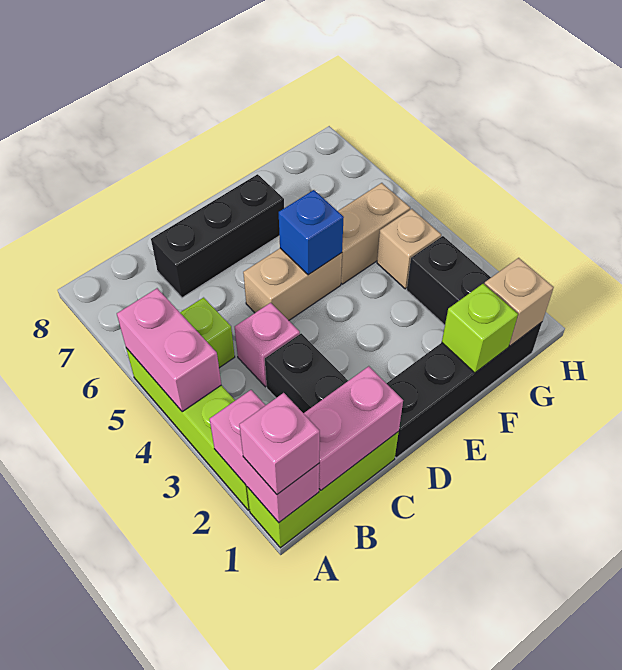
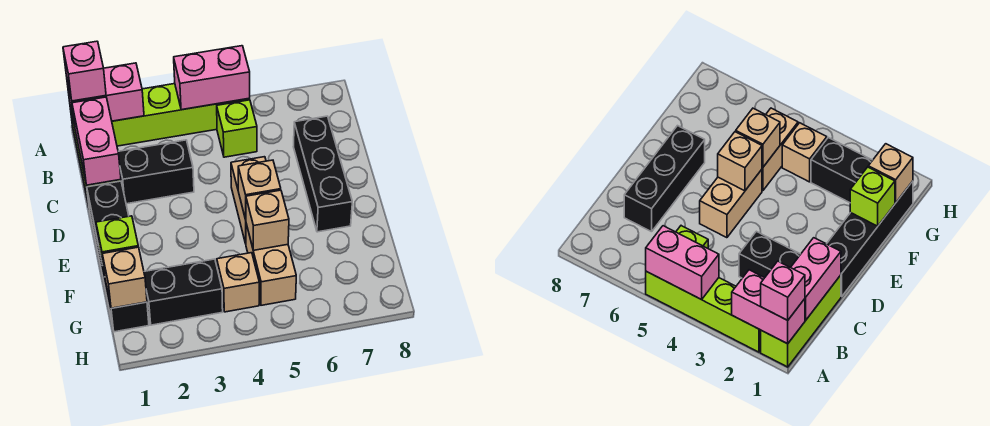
pink brick C4 level 1 -> none
blue brick E5 level 2 -> tan brick E5 level 2
none -> tan brick F5 level 2

